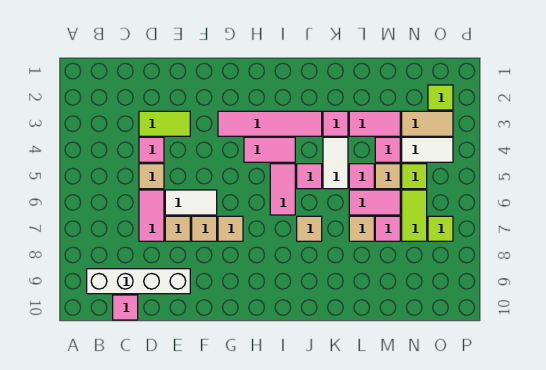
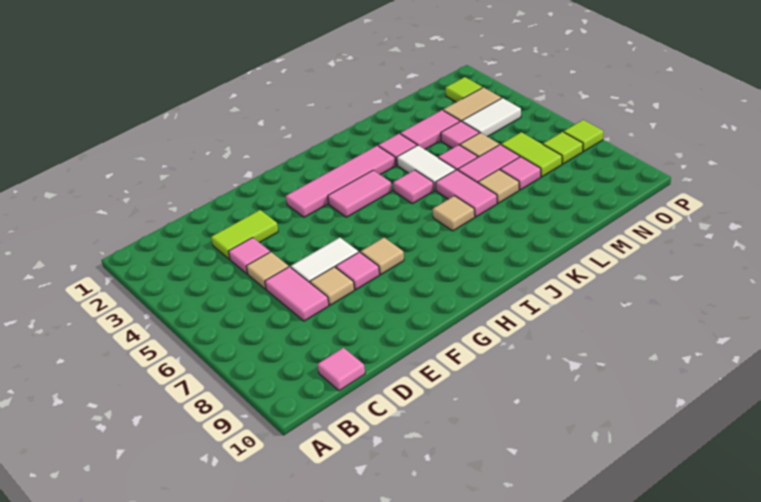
white brick B9:E9 level 1 -> none
tan tile F7 level 1 -> pink tile F7 level 1
pink tile I5:I6 level 1 -> pink tile K6:K7 level 1
lime tile N5 level 1 -> lime tile P7 level 1

